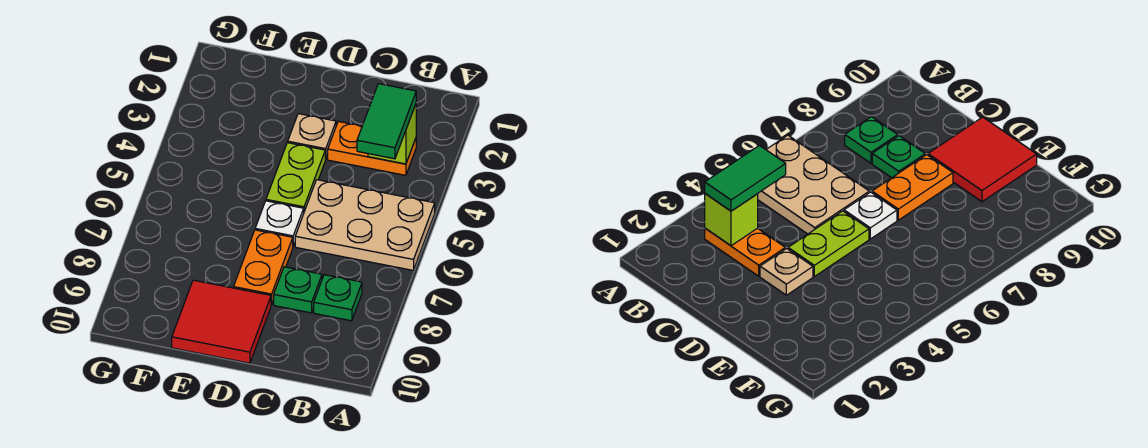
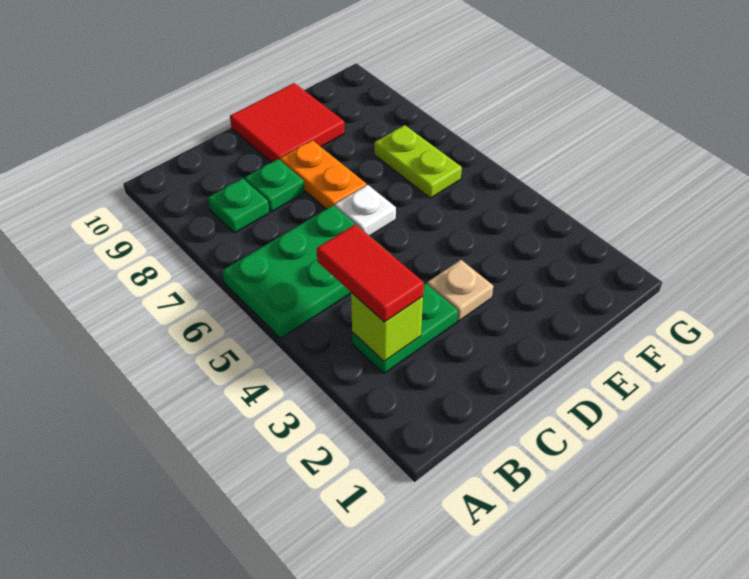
tan plate A5:C6 level 1 -> green plate A5:C6 level 1
orange plate B3:C3 level 1 -> green plate B3:C3 level 1
green tile B3:B4 level 3 -> red tile B3:B4 level 3
lime plate D4:D5 level 1 -> lime plate F6:F7 level 1

